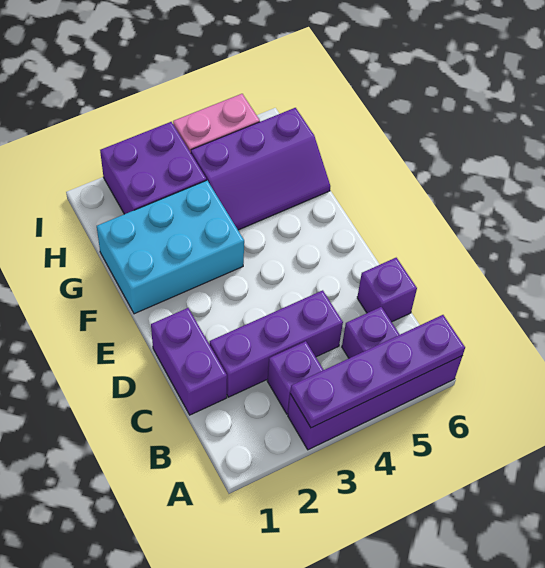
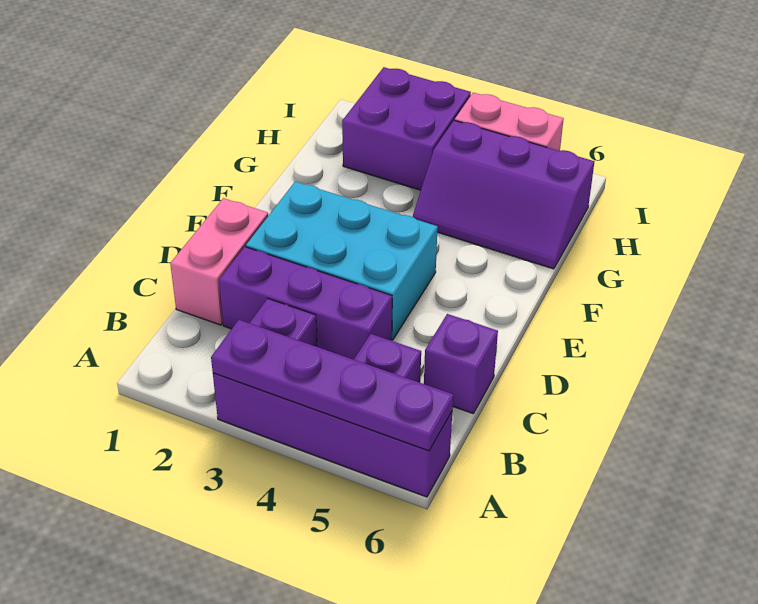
purple brick C1:D1 level 1 -> pink brick C1:D1 level 1
cyan brick F1:G3 level 1 -> cyan brick D2:E4 level 1

